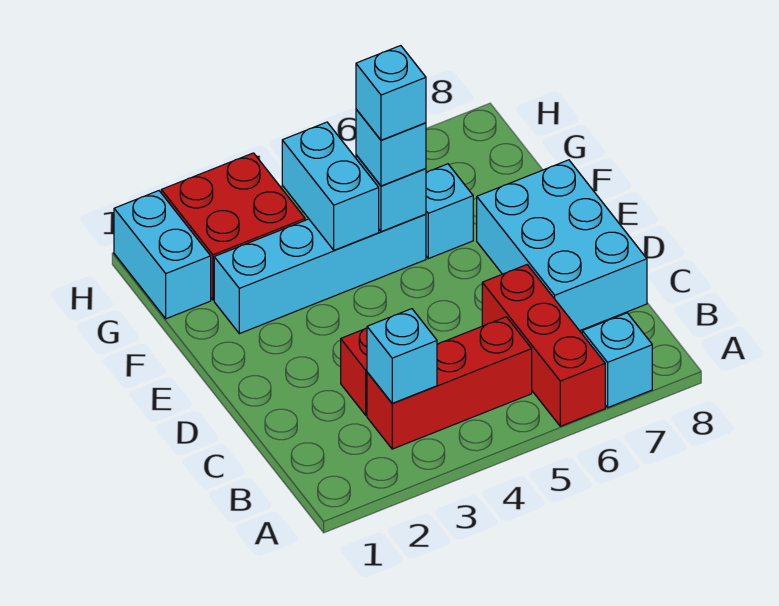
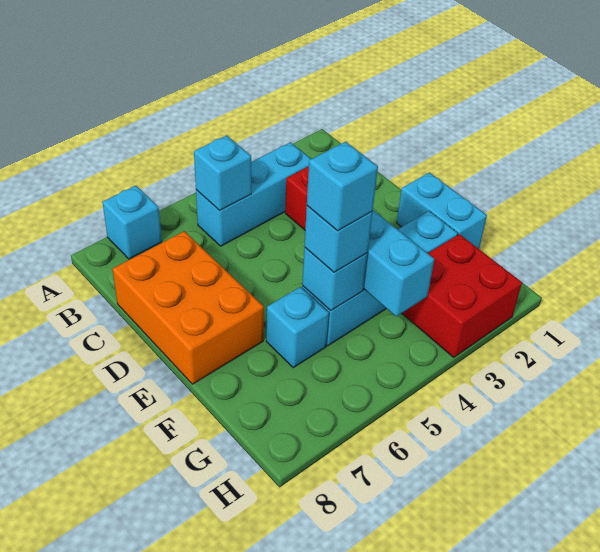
red brick A6:C6 level 1 -> none
red brick B3:B5 level 1 -> cyan brick B3:B5 level 1
cyan brick B3 level 2 -> cyan brick B5 level 2
cyan brick C7:E8 level 1 -> orange brick C7:E8 level 1
cyan brick G1:H1 level 1 -> cyan brick E1:F1 level 1

